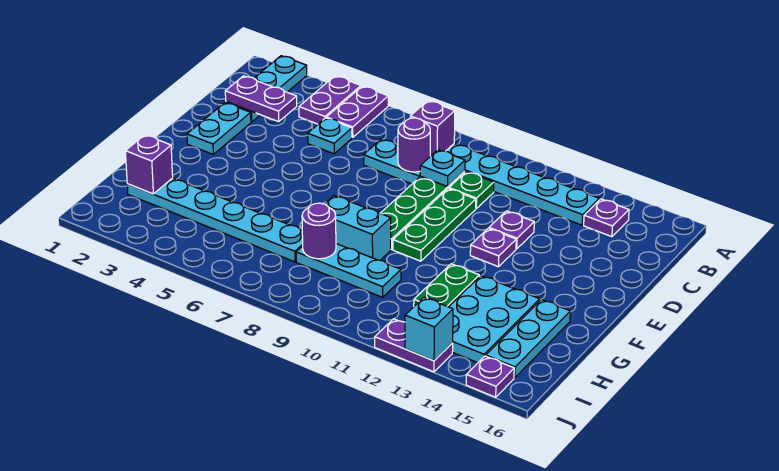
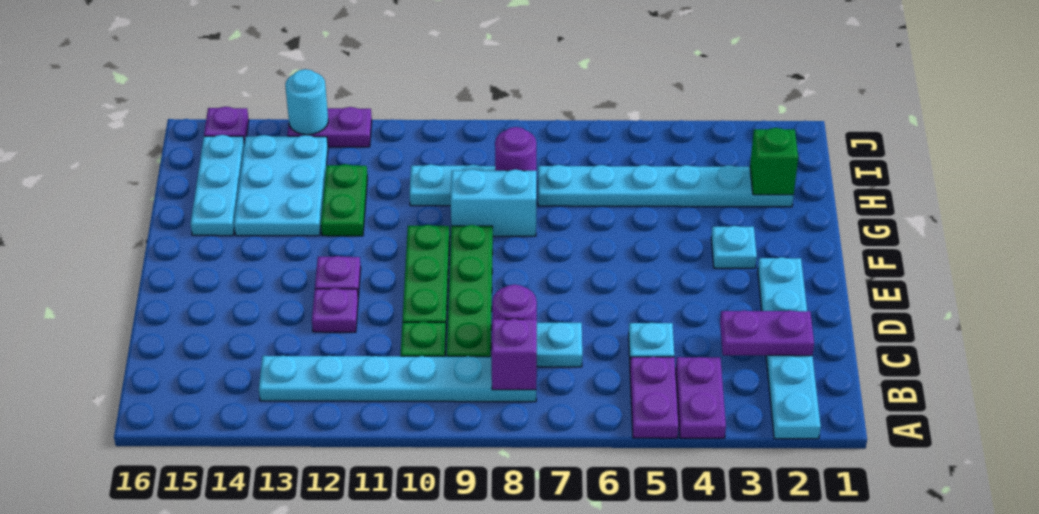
purple plate B14 level 1 -> none
cyan plate C9 level 2 -> cyan plate F3 level 1
purple brick H2 level 2 -> green brick H2 level 2
cyan brick J13 level 2 -> cyan round brick J13 level 2

